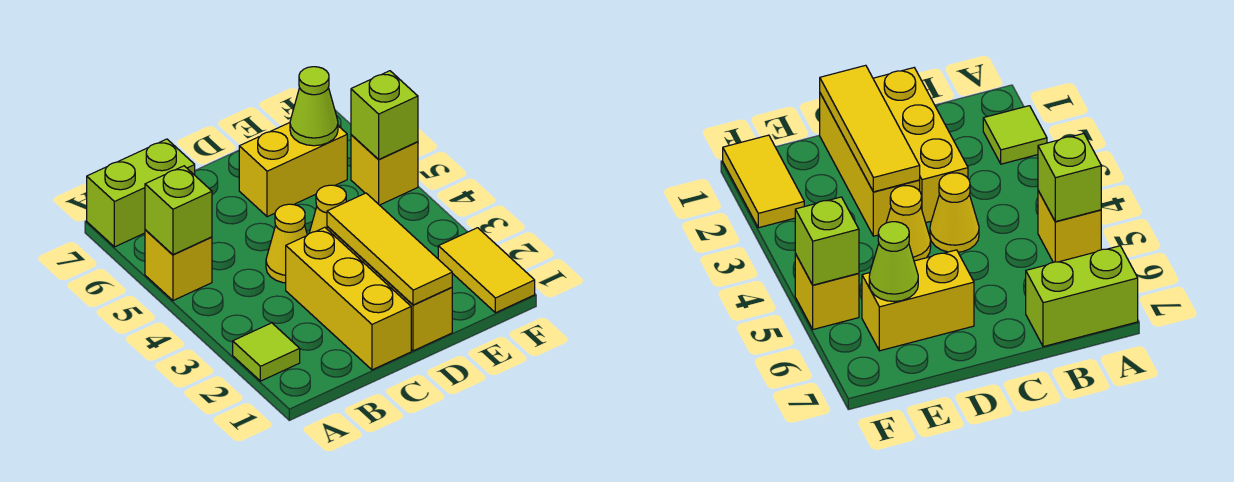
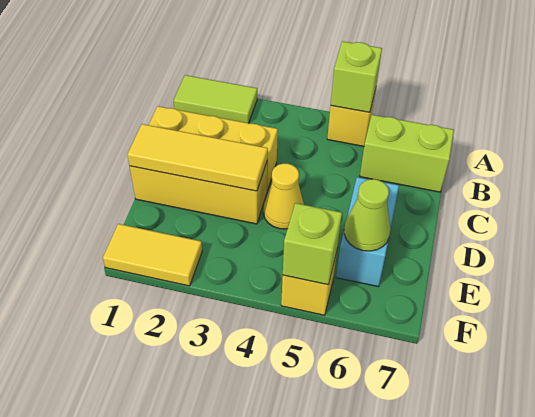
lime tile A2 level 1 -> lime tile A1:A2 level 1
lime brick A7:B7 level 1 -> lime brick B6:B7 level 1
yellow cone C4 level 1 -> none
yellow brick D6:E6 level 1 -> cyan brick D6:E6 level 1

